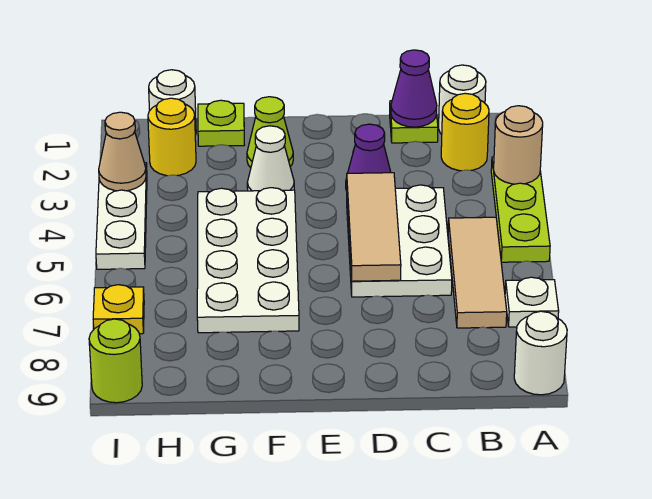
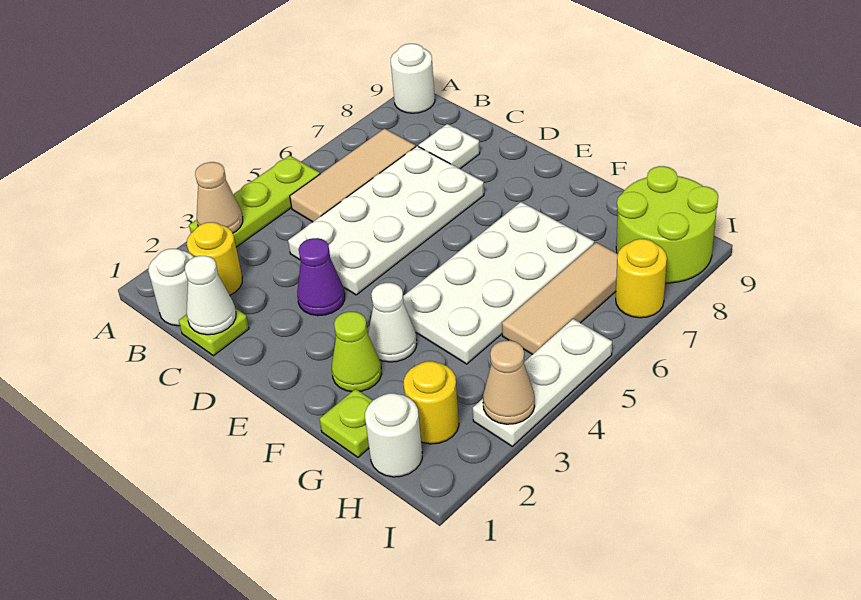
tan round brick A3 level 2 -> tan cone A3 level 2
white plate A7 level 1 -> white plate C8 level 1
purple cone C1 level 2 -> white cone C1 level 2
white plate C4:D6 level 1 -> white plate C4:D7 level 1
tan tile D4:D6 level 2 -> tan tile H5:H7 level 1
yellow plate I7 level 1 -> yellow round brick I7 level 1
lime round brick I9 level 1 -> lime round brick H8:I9 level 1

